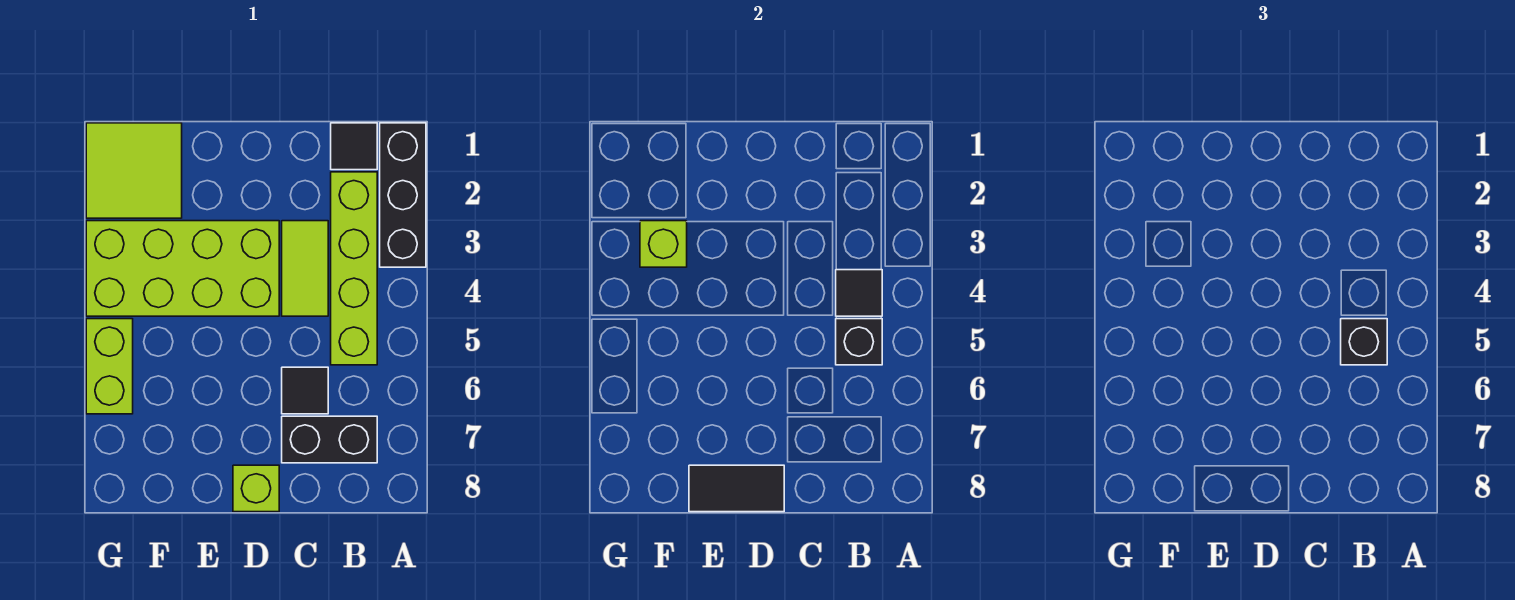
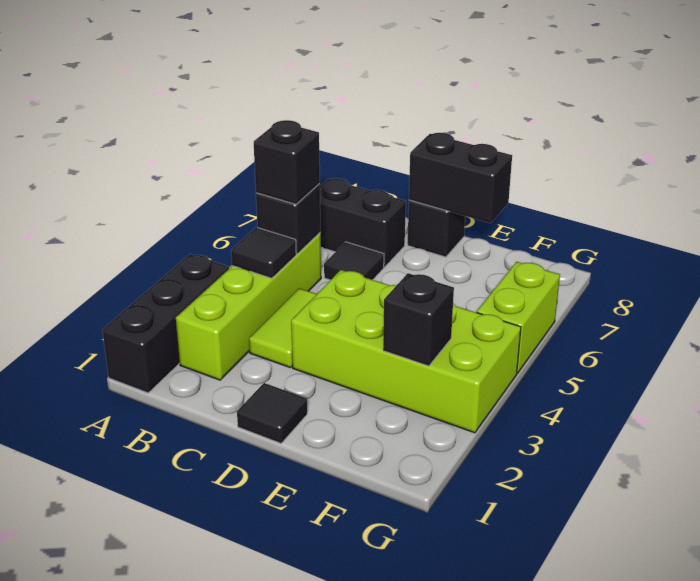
black tile B1 level 1 -> black tile D1 level 1
lime brick D8 level 1 -> black brick D8 level 1
black tile D8:E8 level 2 -> black brick D8:E8 level 2
lime tile F1:G2 level 1 -> none
lime brick F3 level 2 -> black brick F3 level 2

